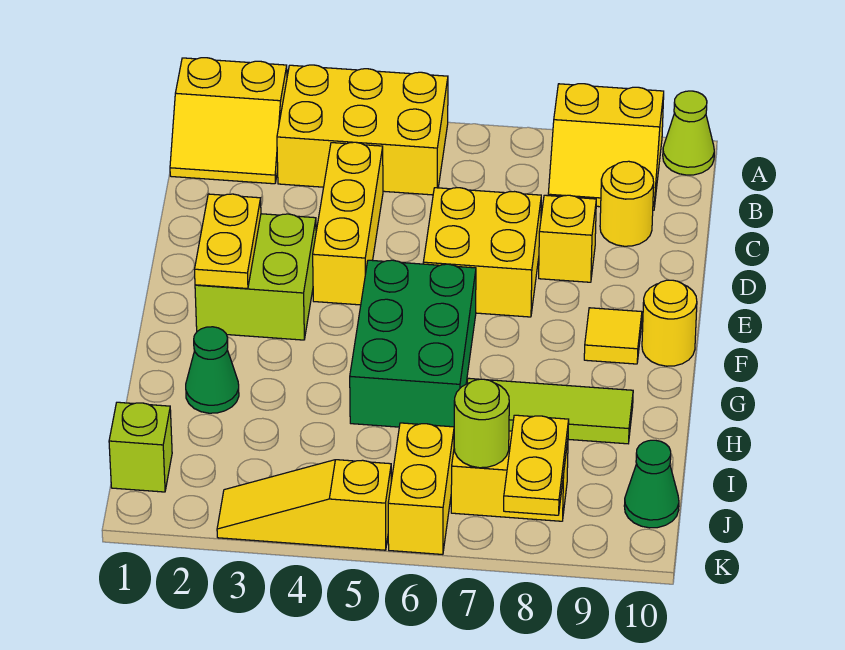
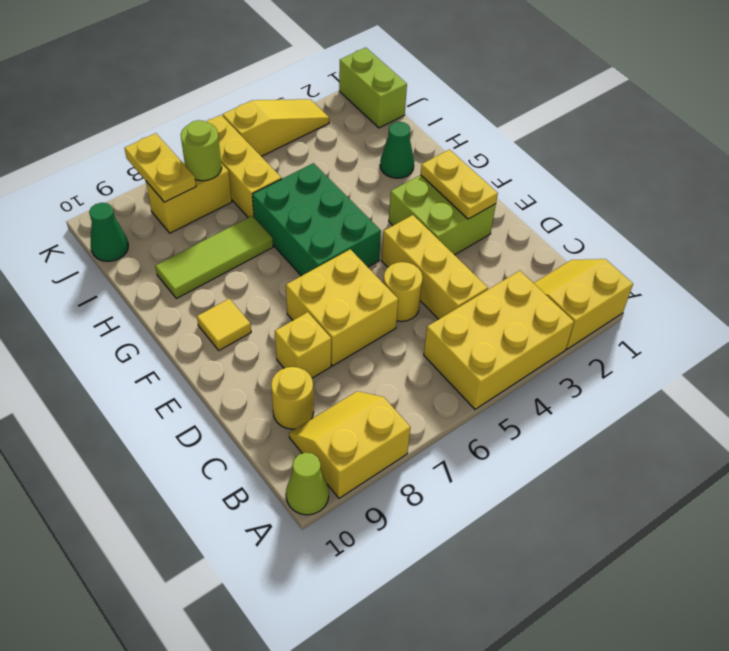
yellow round brick F10 level 1 -> yellow round brick D5 level 1
lime brick J1 level 1 -> lime brick J1:K1 level 1
yellow brick J6:K6 level 1 -> yellow brick I6:K6 level 1

